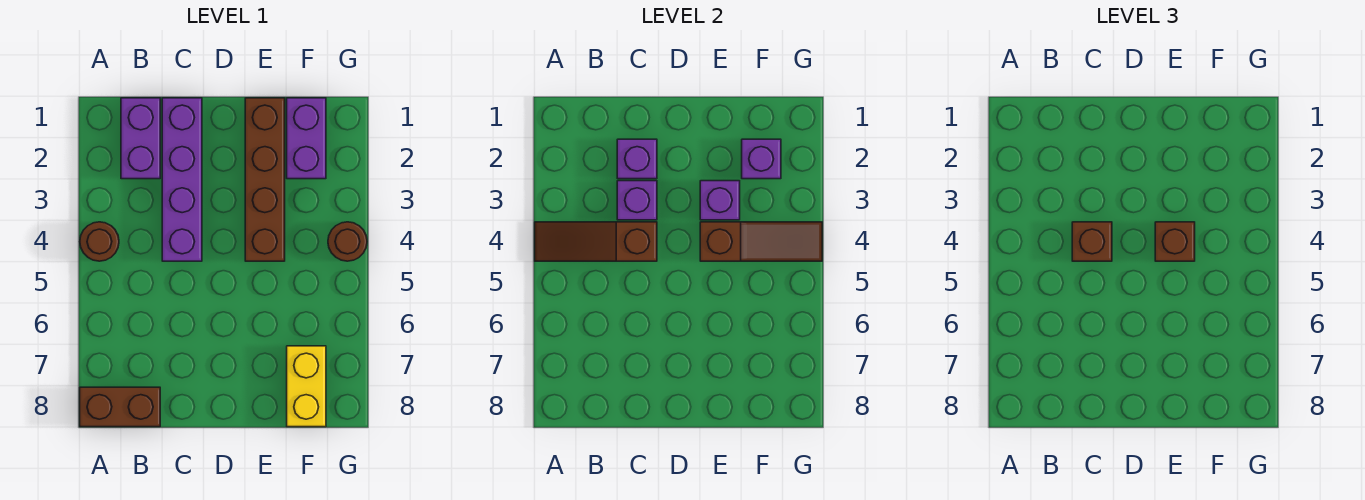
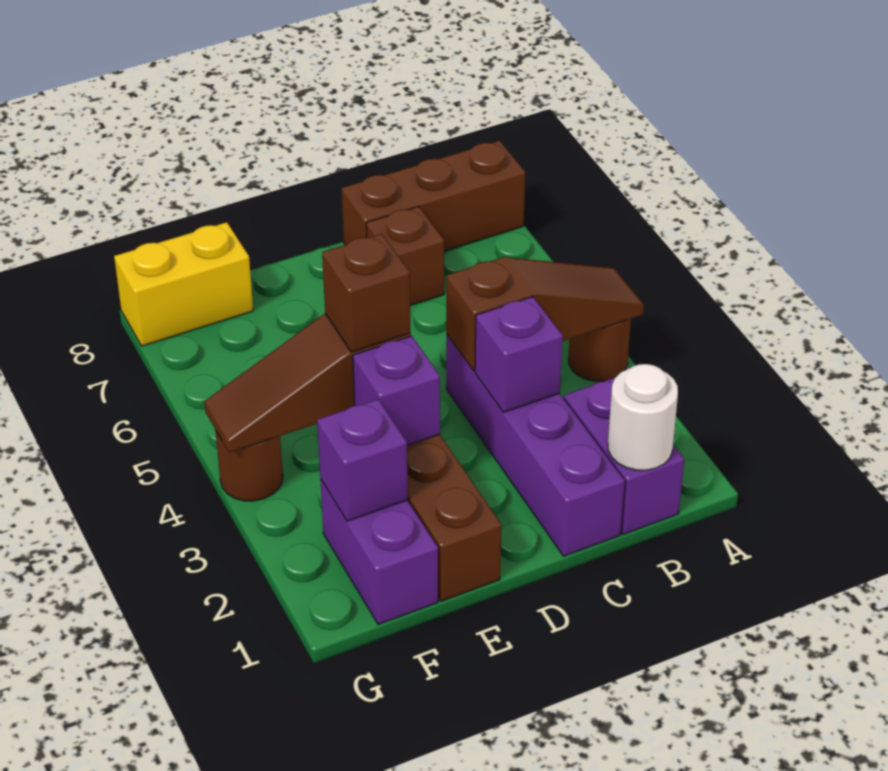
brown brick A8:B8 level 1 -> brown brick A8:C8 level 1
none -> white round brick B1 level 2
purple brick C2 level 2 -> none
brown brick C4 level 3 -> brown brick C7 level 1
yellow brick F7:F8 level 1 -> yellow brick F8:G8 level 1

